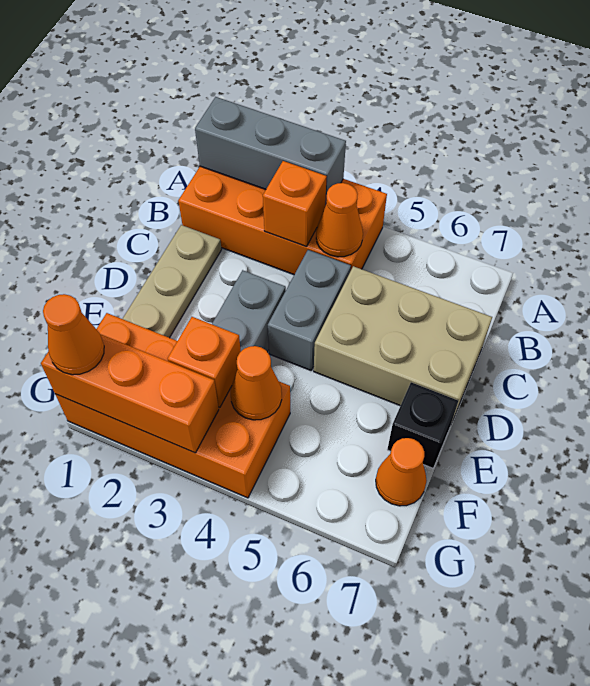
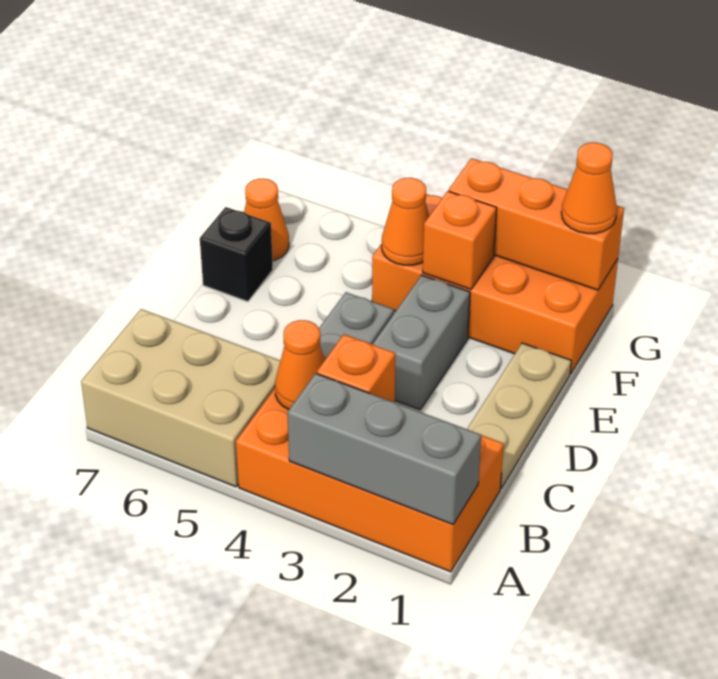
tan brick C5:D7 level 1 -> tan brick A5:B7 level 1

